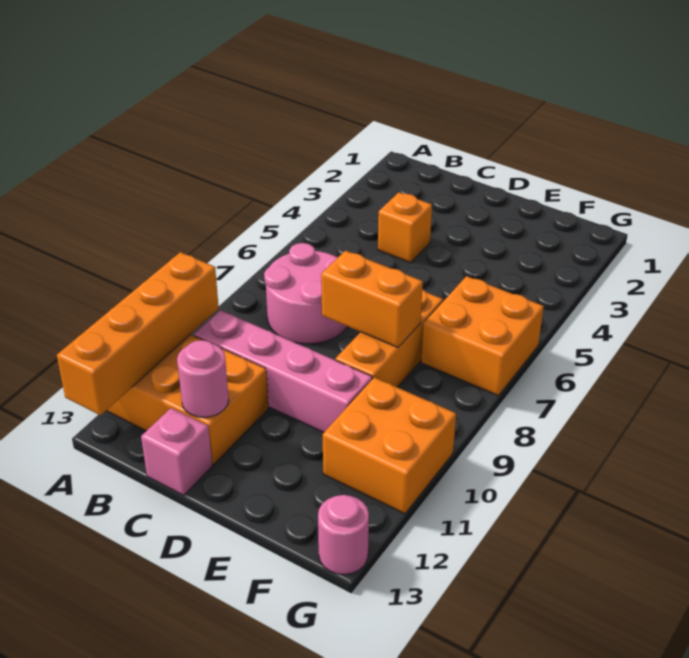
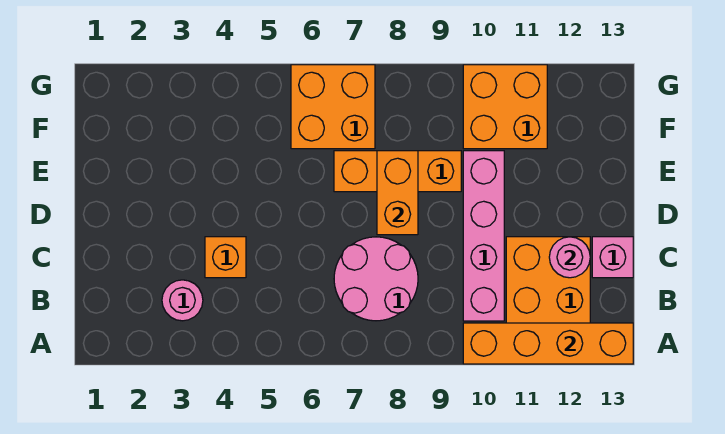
pink round brick G13 level 1 -> pink round brick B3 level 1

